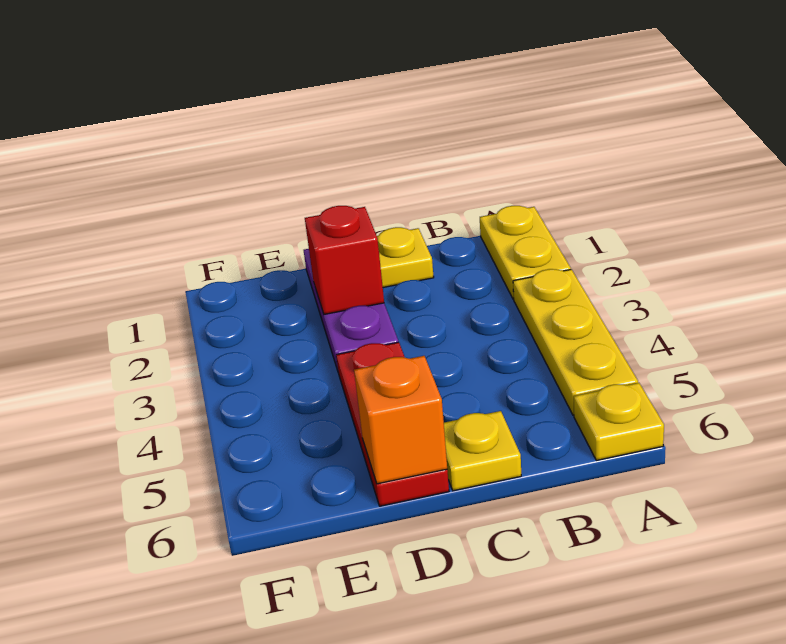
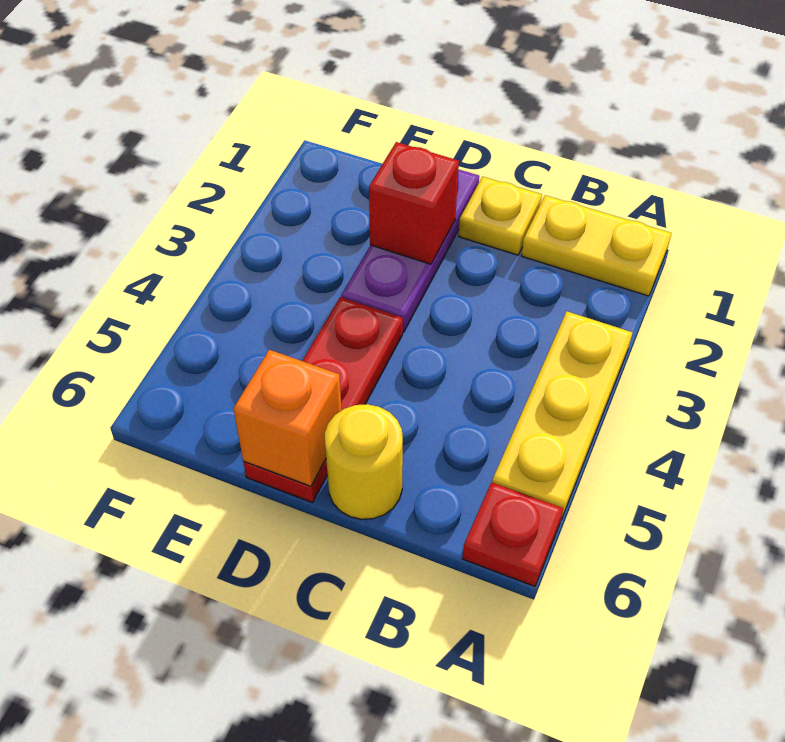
yellow plate A1:A2 level 1 -> yellow plate A1:B1 level 1
yellow plate A6 level 1 -> red plate A6 level 1
yellow plate C6 level 1 -> yellow round brick C6 level 1

